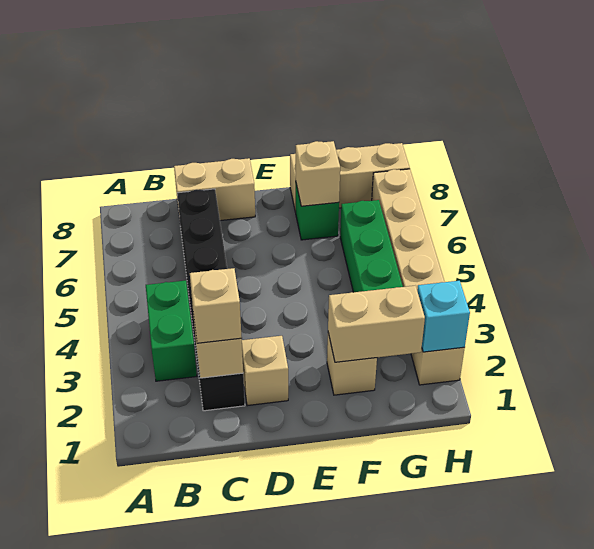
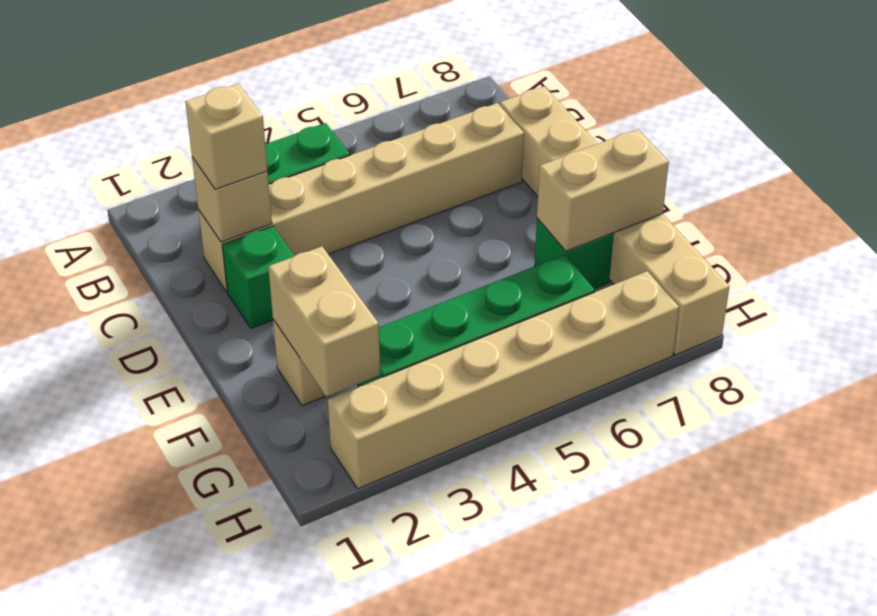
black brick C2:C7 level 1 -> tan brick C2:C7 level 1
tan brick D2 level 1 -> green brick D2 level 1
tan brick F7 level 2 -> tan brick F7:F8 level 2
cyan brick H2 level 2 -> none

